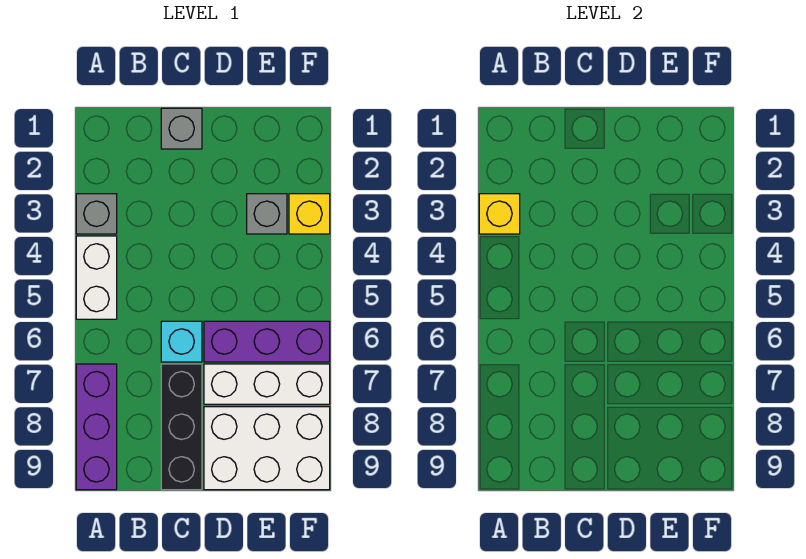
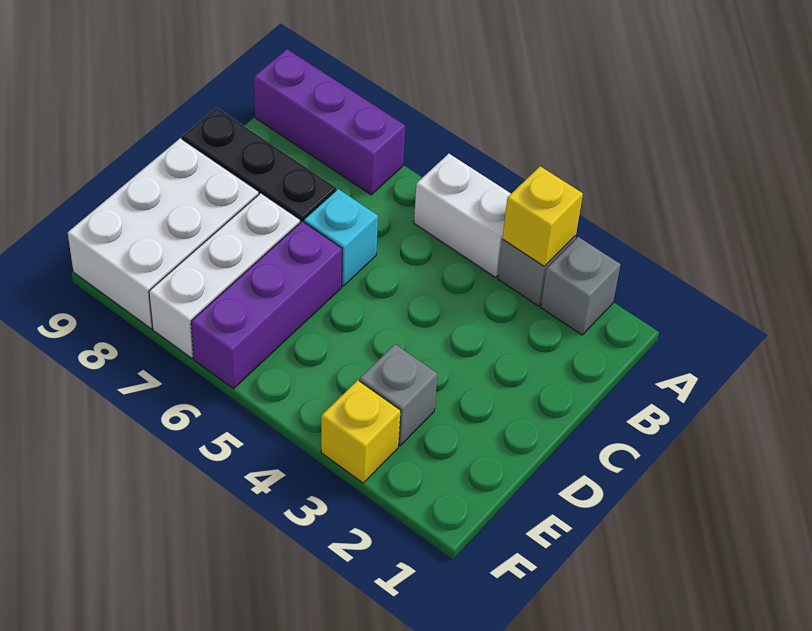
grey brick C1 level 1 -> grey brick A2 level 1

